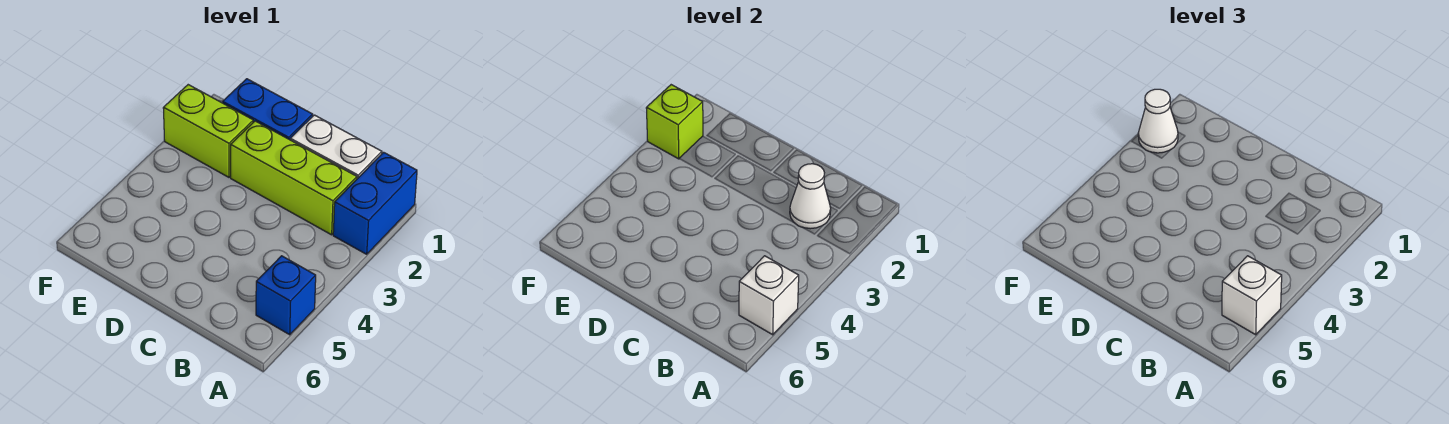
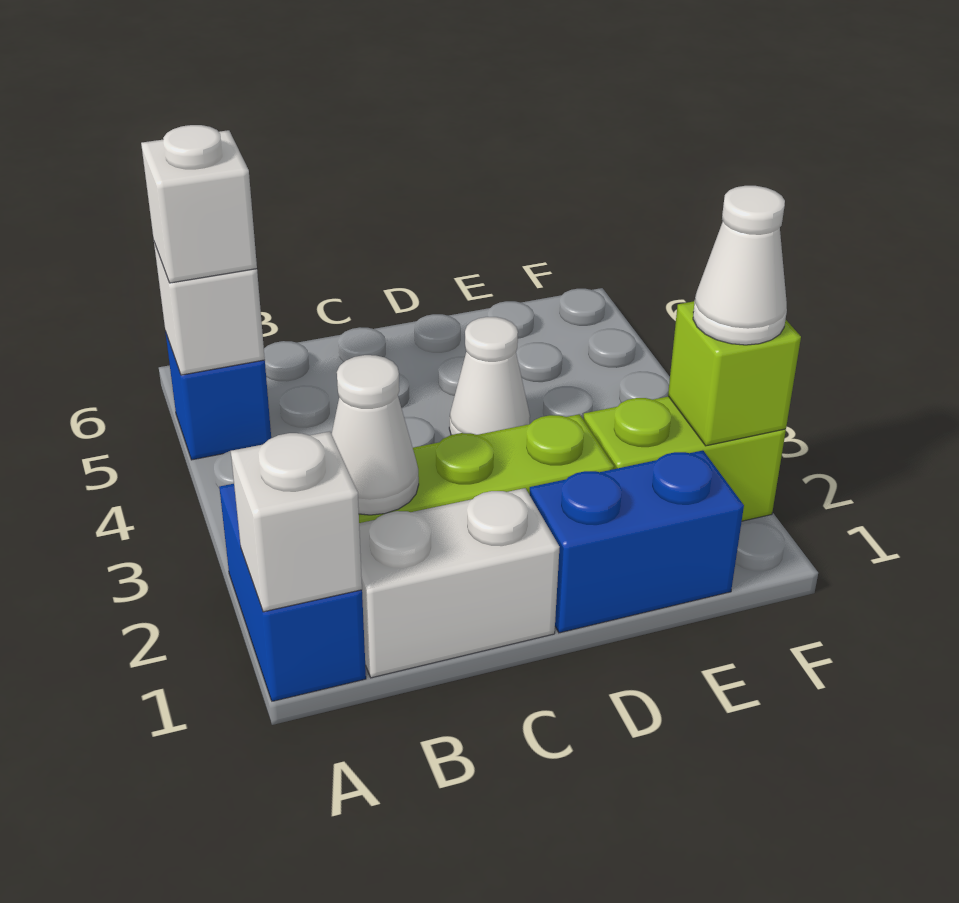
none -> white brick A1 level 2
none -> white cone D4 level 1

